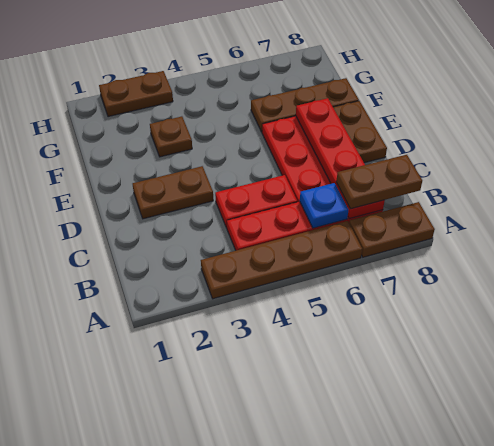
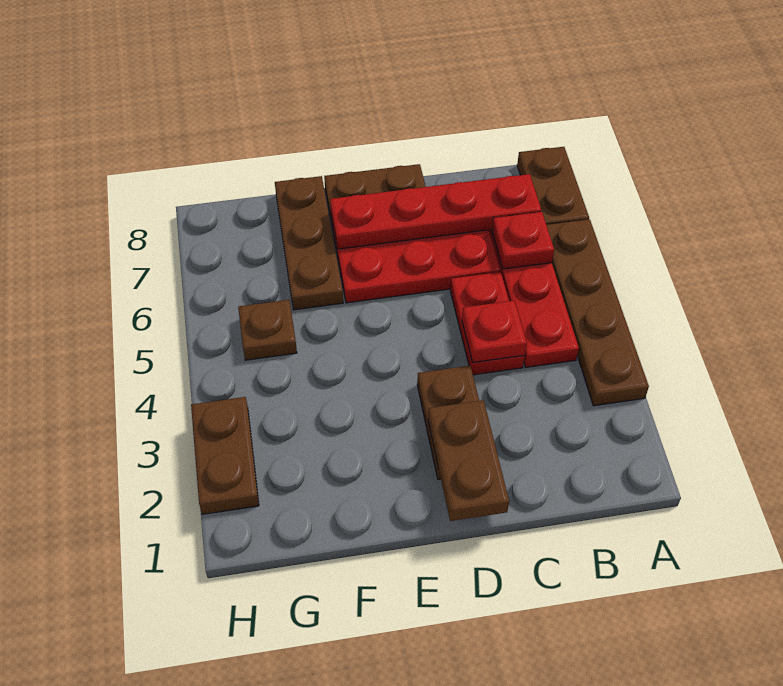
blue plate B6 level 2 -> red plate B6 level 2
brown plate B7:B8 level 3 -> brown plate D1:D2 level 2
none -> red plate C4 level 2
brown plate F3 level 1 -> brown plate G5 level 1

